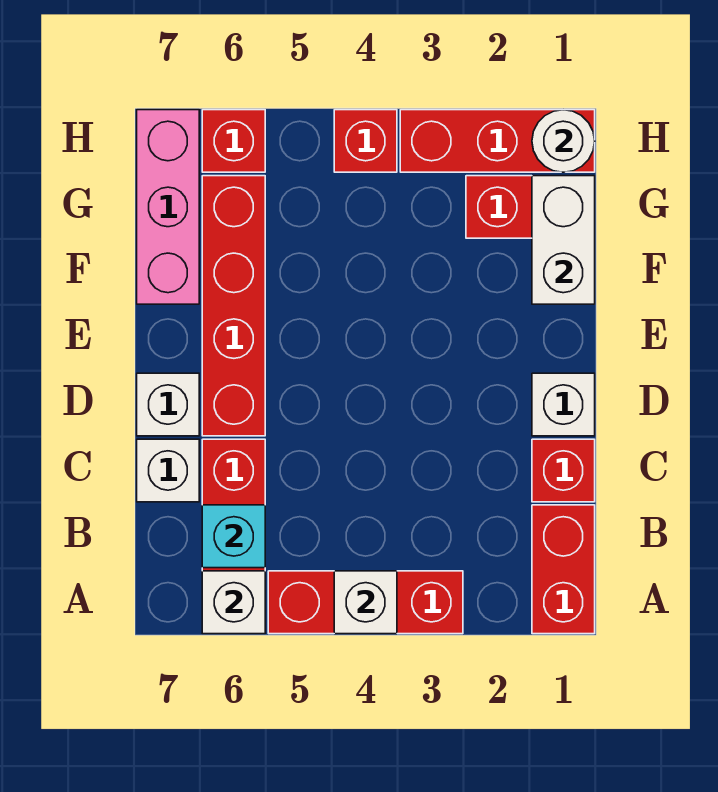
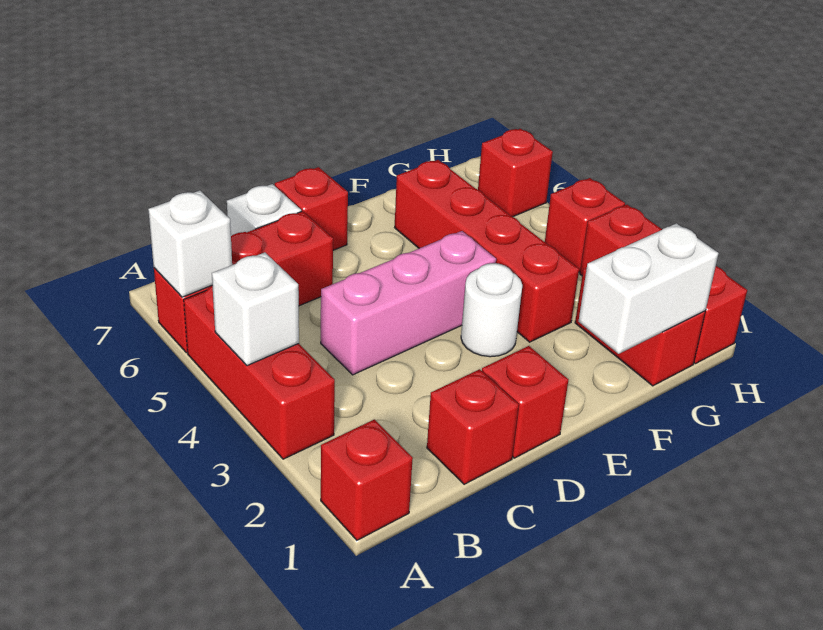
red brick A1:B1 level 1 -> red brick A1 level 1
cyan brick B6 level 2 -> none
white brick D1 level 1 -> red brick D1 level 1
red brick D6:G6 level 1 -> red brick F3:F6 level 1
white brick D7 level 1 -> red brick D7 level 1
pink brick F7:H7 level 1 -> pink brick C4:E4 level 1
white round brick H1 level 2 -> white round brick E3 level 1

